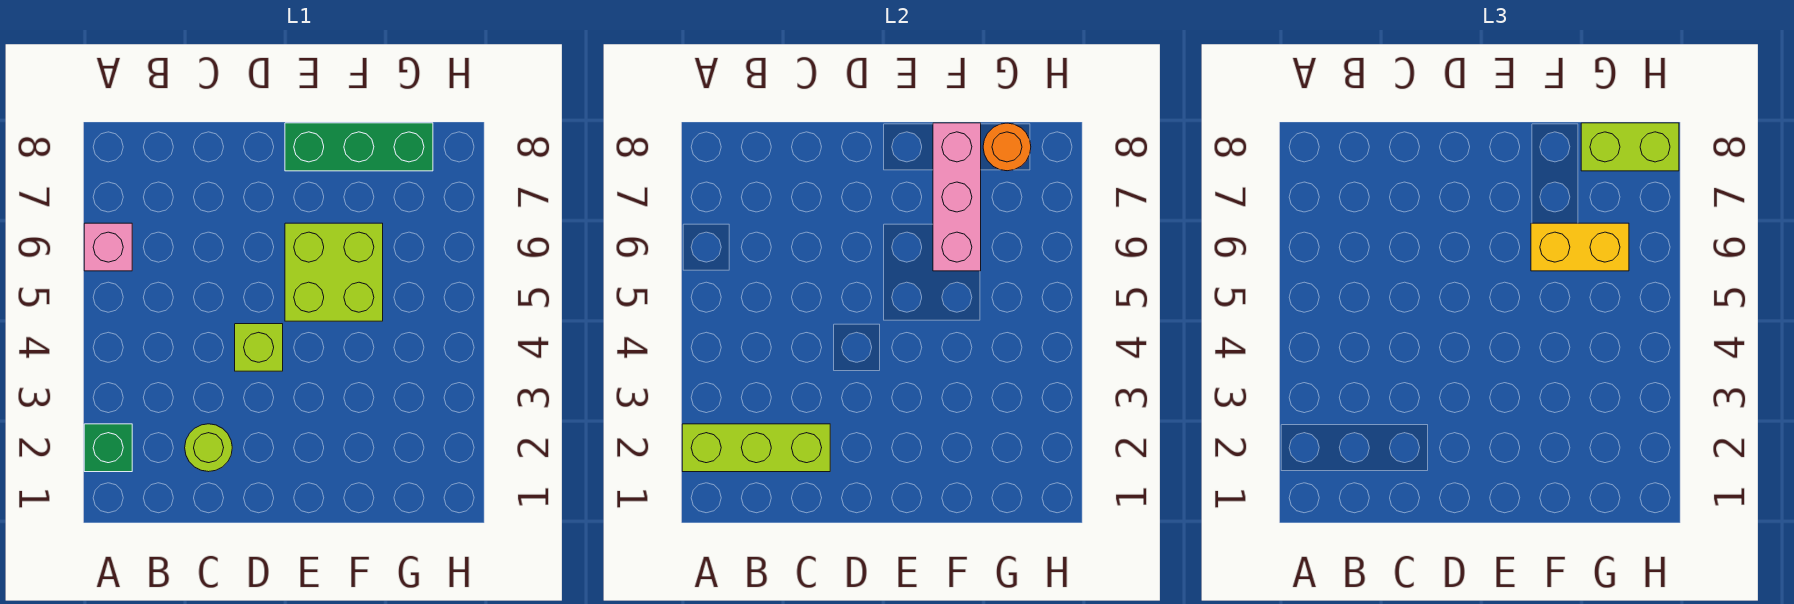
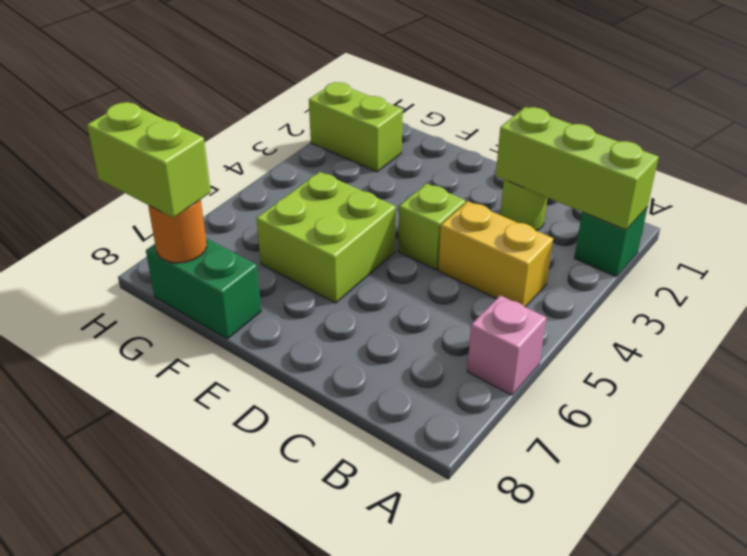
green brick E8:G8 level 1 -> green brick F8:G8 level 1
pink brick F6:F8 level 2 -> none
yellow brick F6:G6 level 3 -> yellow brick B4:C4 level 1
none -> lime brick G2:H2 level 1

